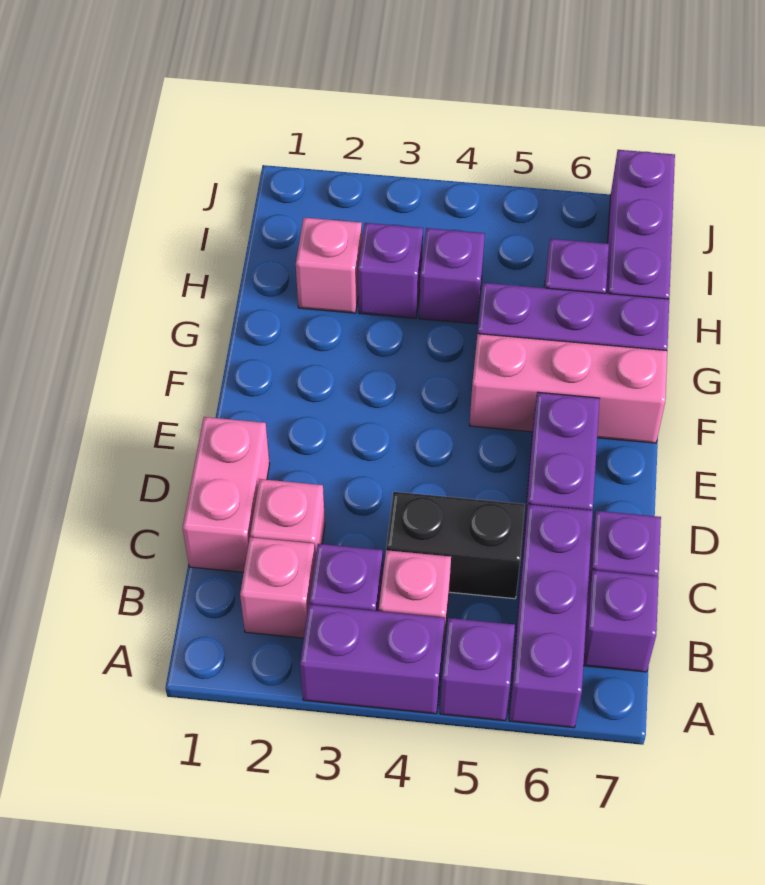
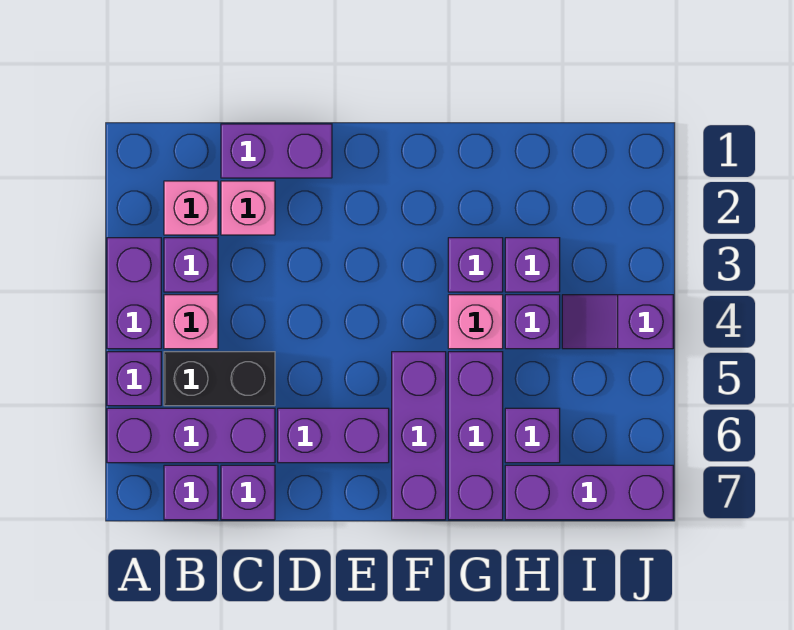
pink brick C1:D1 level 1 -> purple brick C1:D1 level 1
black brick C4:C5 level 1 -> black brick B5:C5 level 1
pink brick F5:F7 level 1 -> purple brick F5:F7 level 1
none -> purple brick G3 level 1
pink brick H2 level 1 -> pink brick G4 level 1
none -> purple slope I4:J4 level 1 top J

